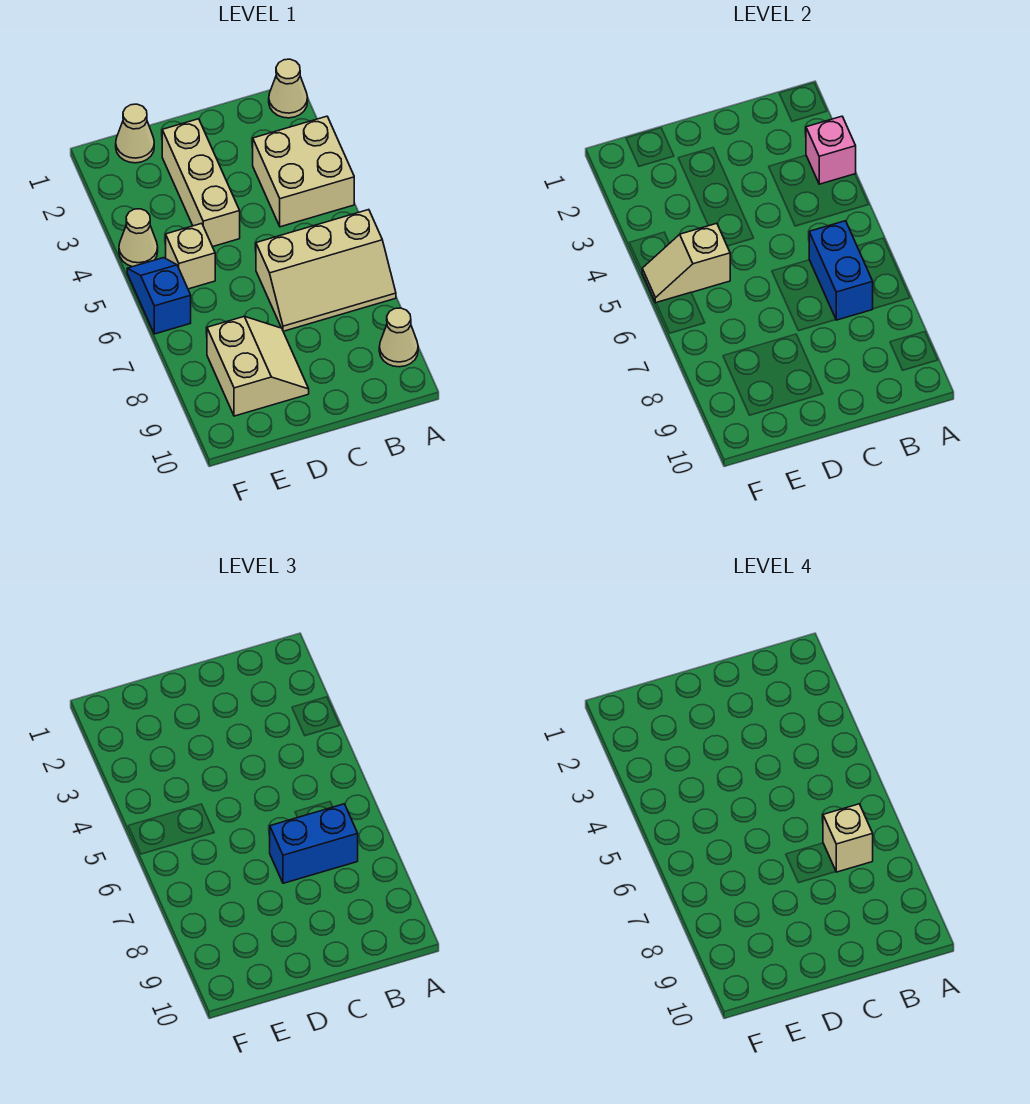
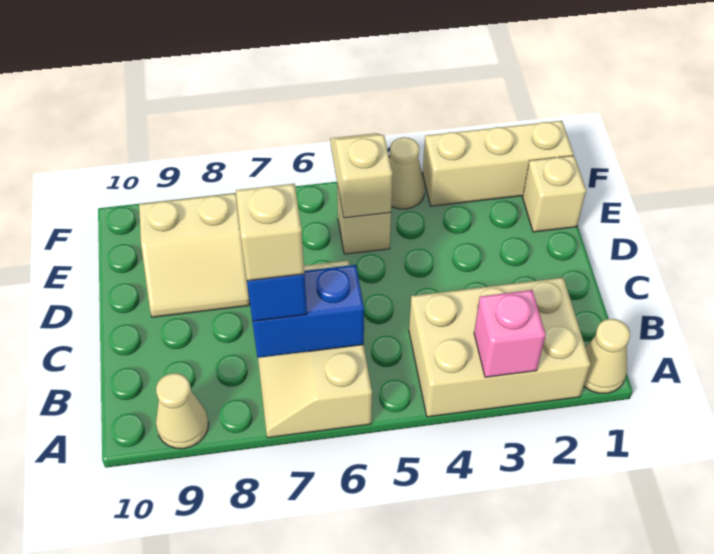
tan brick A3:B4 level 1 -> tan brick A2:B4 level 1
tan brick D2:D4 level 1 -> tan brick F1:F3 level 1
tan cone E1 level 1 -> tan brick E1 level 1
blue slope F5:F6 level 1 top 6 -> none

